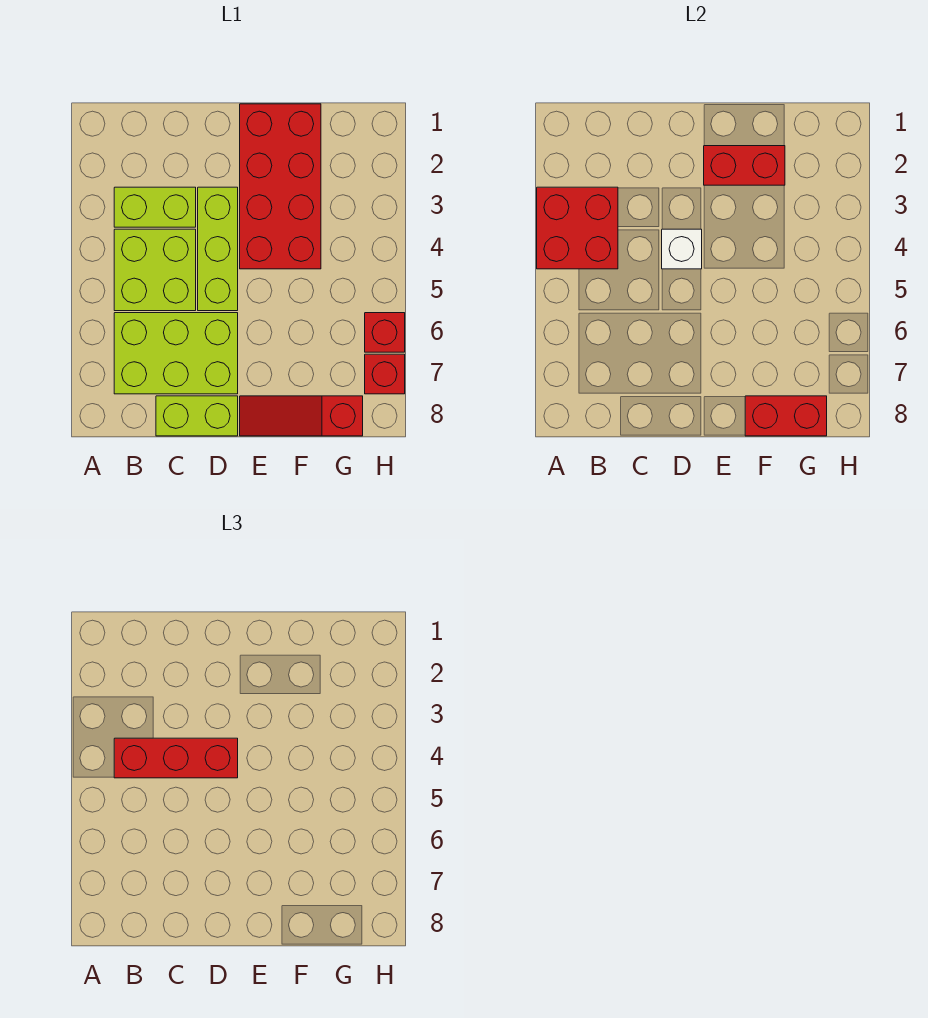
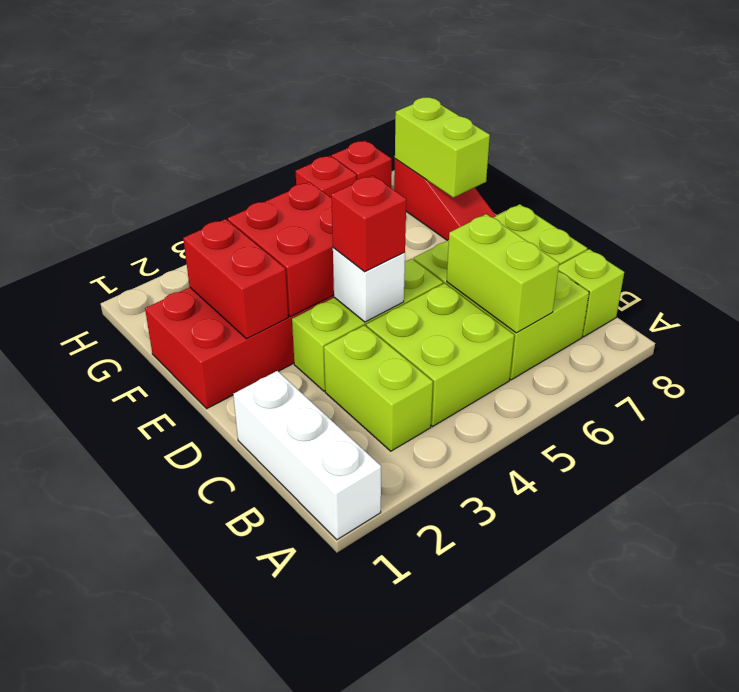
none -> white brick A1:C1 level 1
red brick A3:B4 level 2 -> red brick E3:F4 level 2
red brick B4:D4 level 3 -> red brick D4 level 3
none -> lime brick B6:C6 level 2
none -> lime brick B8 level 1
red brick F8:G8 level 2 -> lime brick F8:G8 level 2

